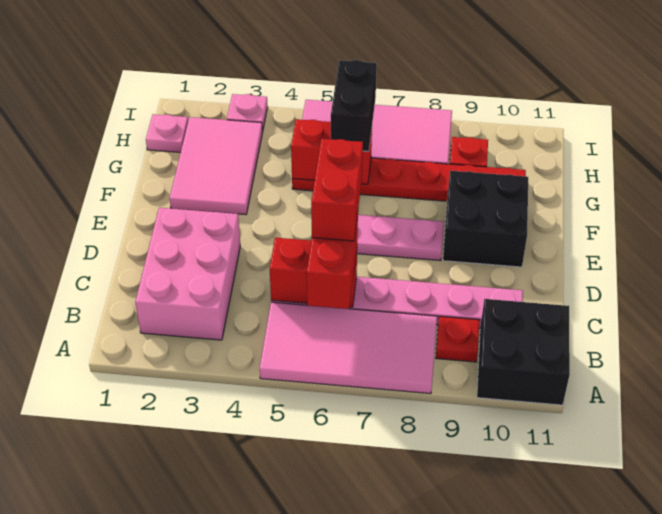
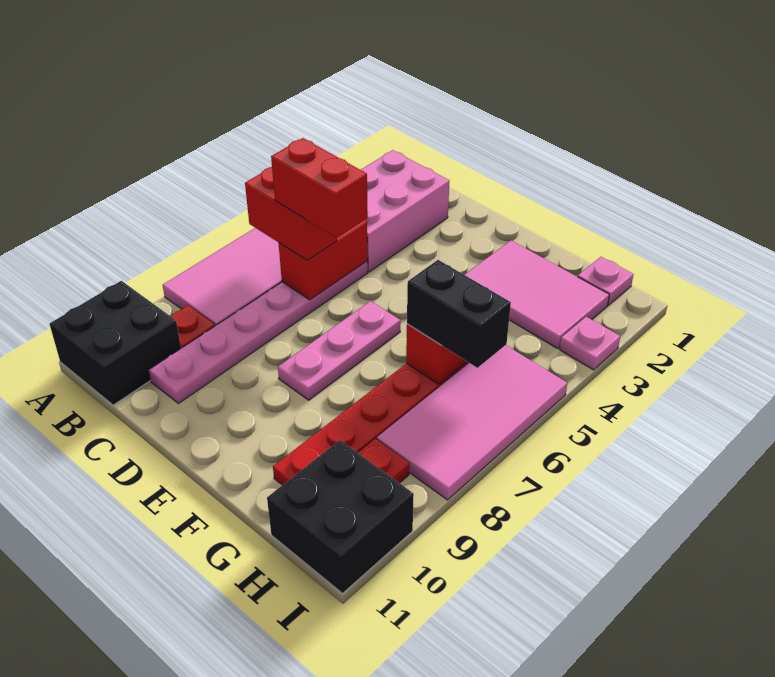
pink brick B2:D3 level 1 -> pink brick B2:C4 level 1
black brick E9:F10 level 1 -> black brick H10:I11 level 1

